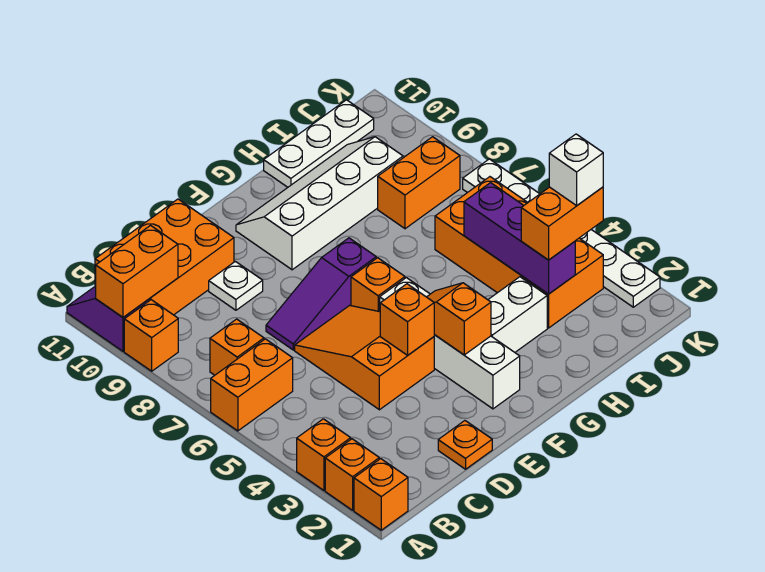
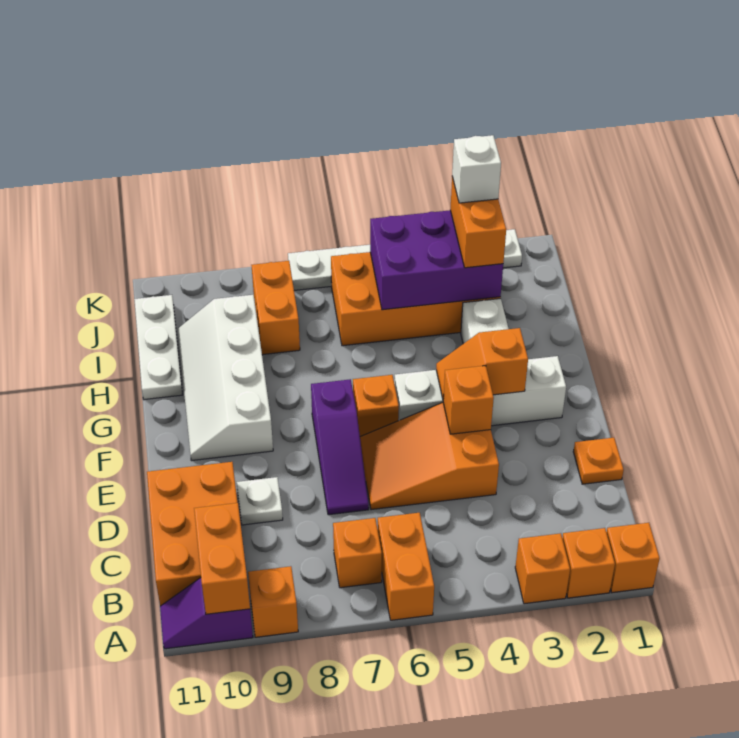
purple brick I3:I5 level 2 -> purple brick I3:J5 level 2

